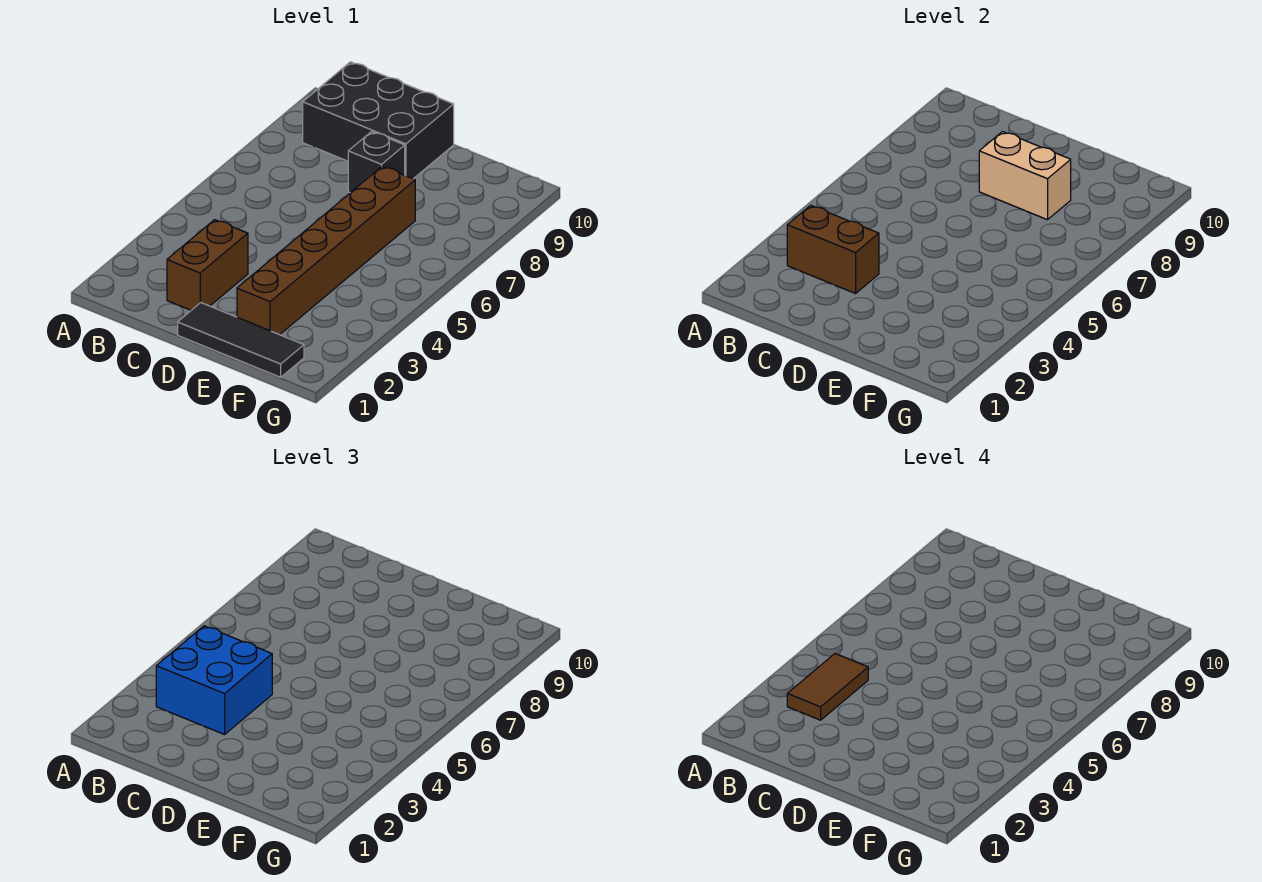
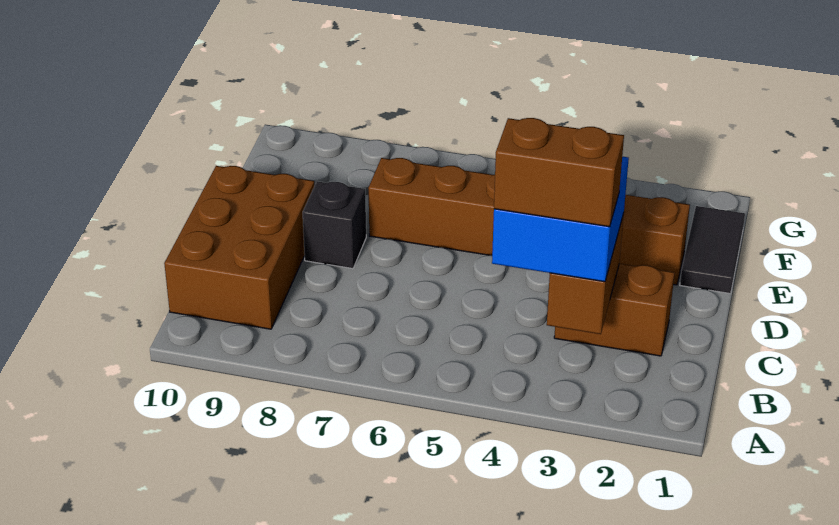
brown tile B3:B4 level 4 -> brown brick B3:B4 level 4
black brick B9:D10 level 1 -> brown brick B9:D10 level 1
black tile D1:F1 level 1 -> black tile E1:F1 level 1
tan brick D8:E8 level 2 -> none

